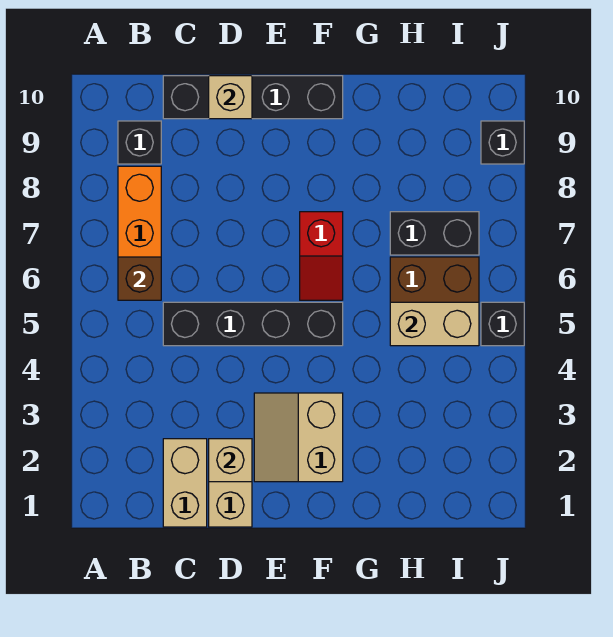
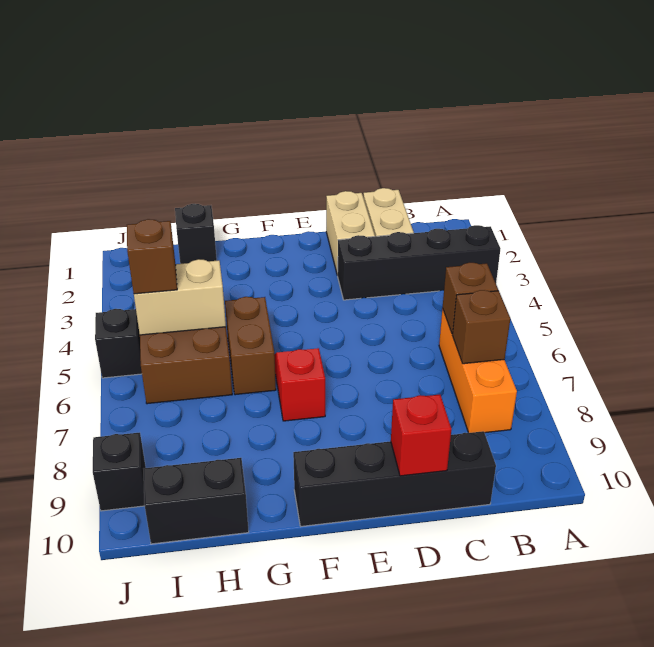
none -> brown brick B7 level 2
black brick B9 level 1 -> black brick H1 level 1
black brick C5:F5 level 1 -> black brick A3:D3 level 1
tan brick D2 level 2 -> none
tan brick D10 level 2 -> red brick D10 level 2
tan slope E2:F3 level 1 top F -> none
none -> brown brick G5:G6 level 1
black brick H7:I7 level 1 -> black brick H10:I10 level 1
none -> brown brick I5 level 3

